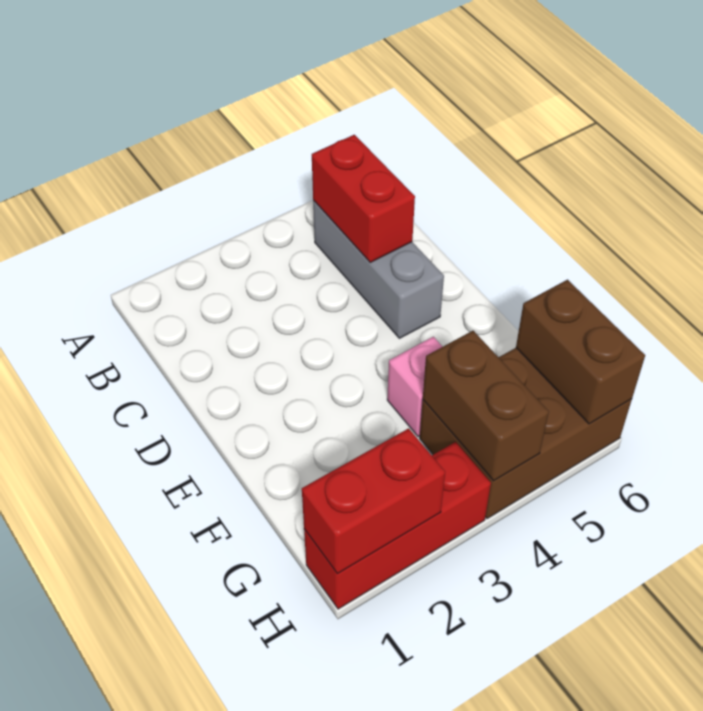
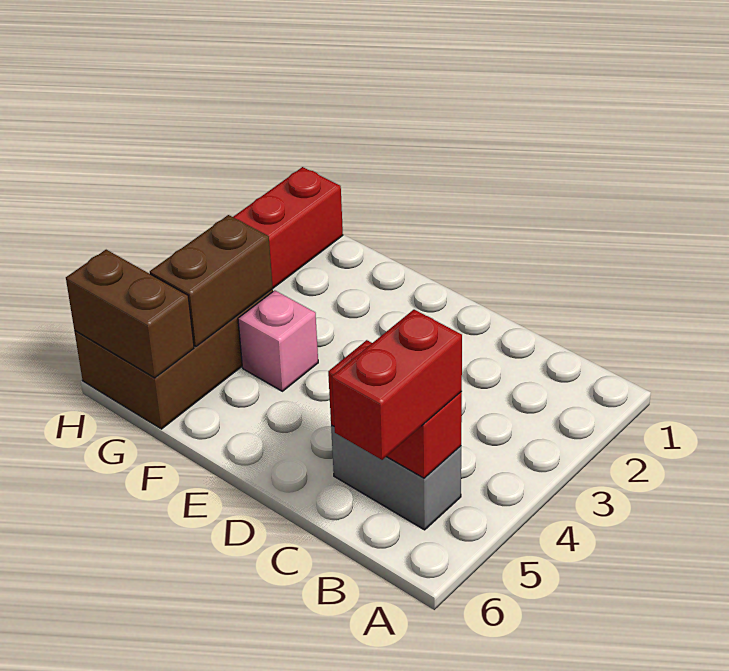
grey brick B5:D5 level 1 -> grey brick B5:C5 level 1
brown brick G4:H4 level 2 -> brown brick G4:G5 level 2
red brick H1:H2 level 2 -> red brick B5:B6 level 3

